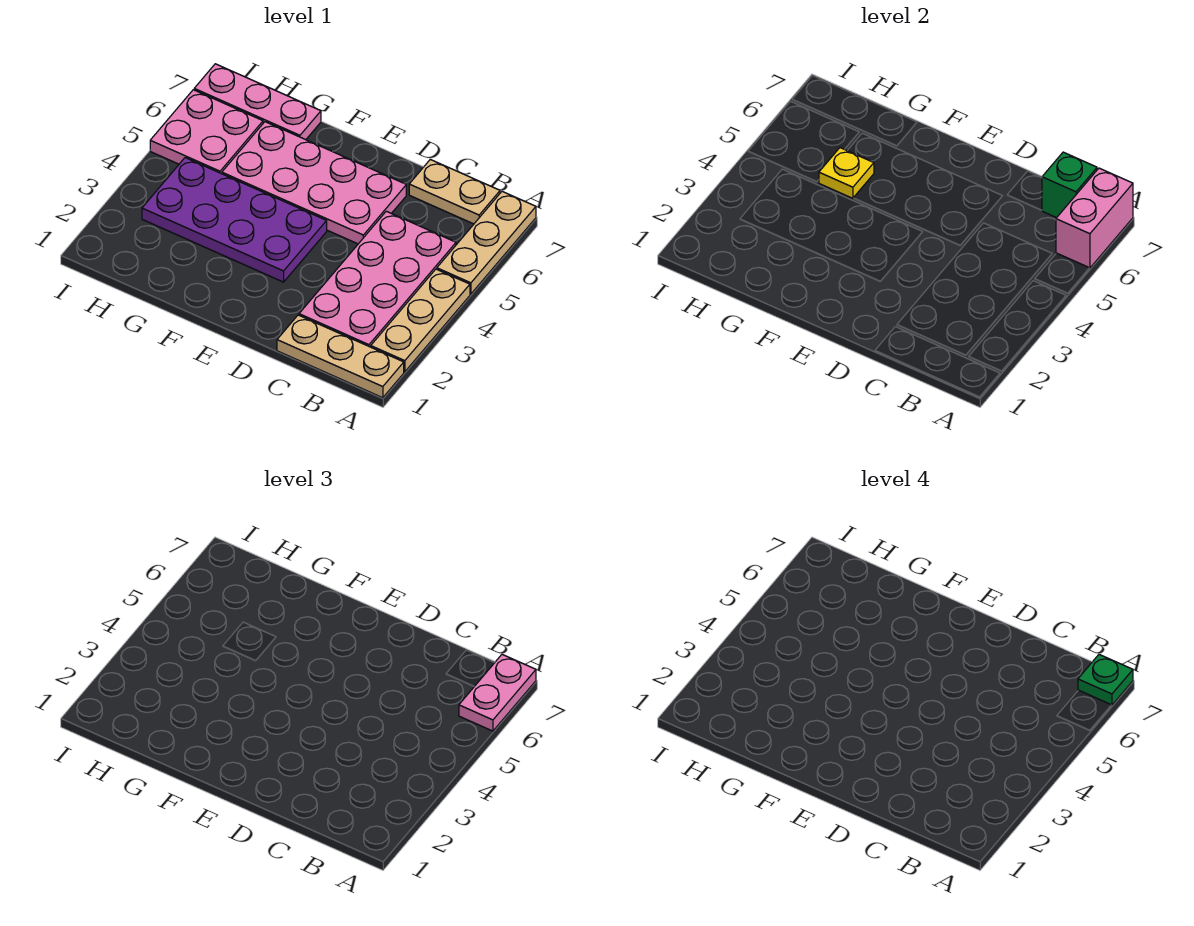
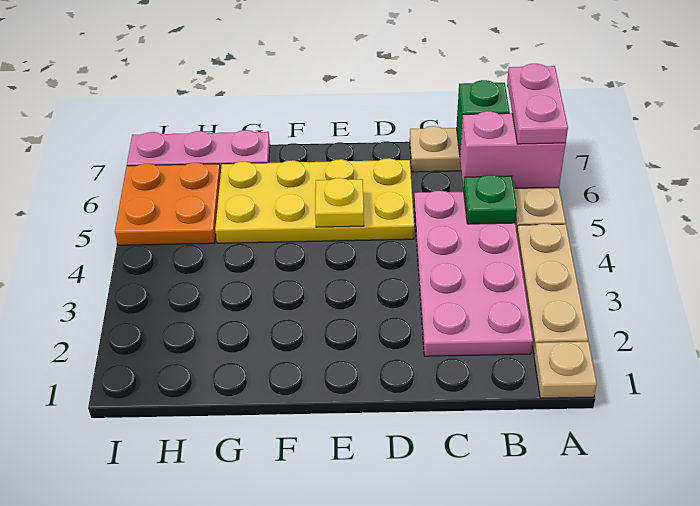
tan plate A1:C1 level 1 -> tan plate A1 level 1
pink brick A6:A7 level 2 -> pink brick A6:B6 level 2
green plate A7 level 4 -> green plate B5 level 2
pink plate D5:G6 level 1 -> yellow plate D5:G6 level 1
purple plate E3:H4 level 1 -> none
yellow plate G5 level 2 -> yellow plate E5 level 2
pink plate H5:I6 level 1 -> orange plate H5:I6 level 1

